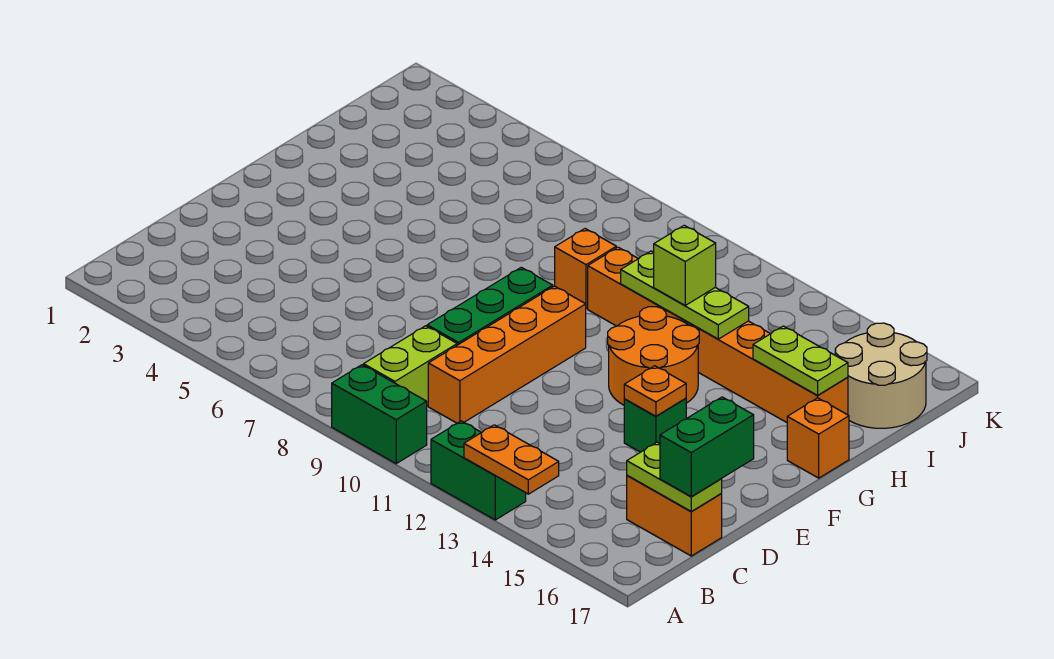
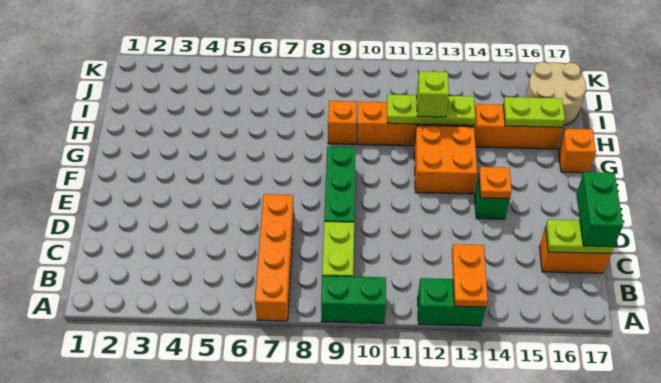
orange plate A13:A14 level 2 -> orange plate A13:B13 level 2
orange brick C10:F10 level 1 -> orange brick A7:D7 level 1
orange round brick F12:G13 level 1 -> orange brick F12:G13 level 1

